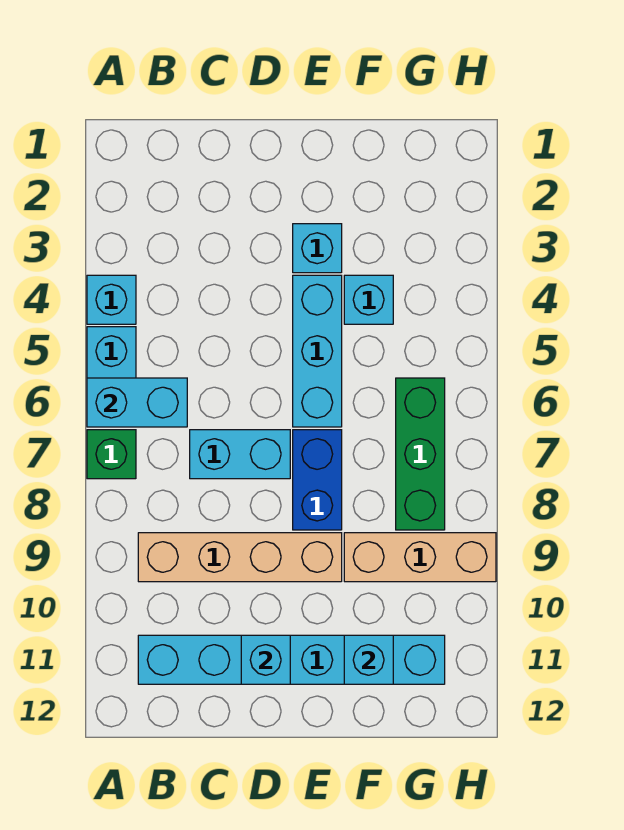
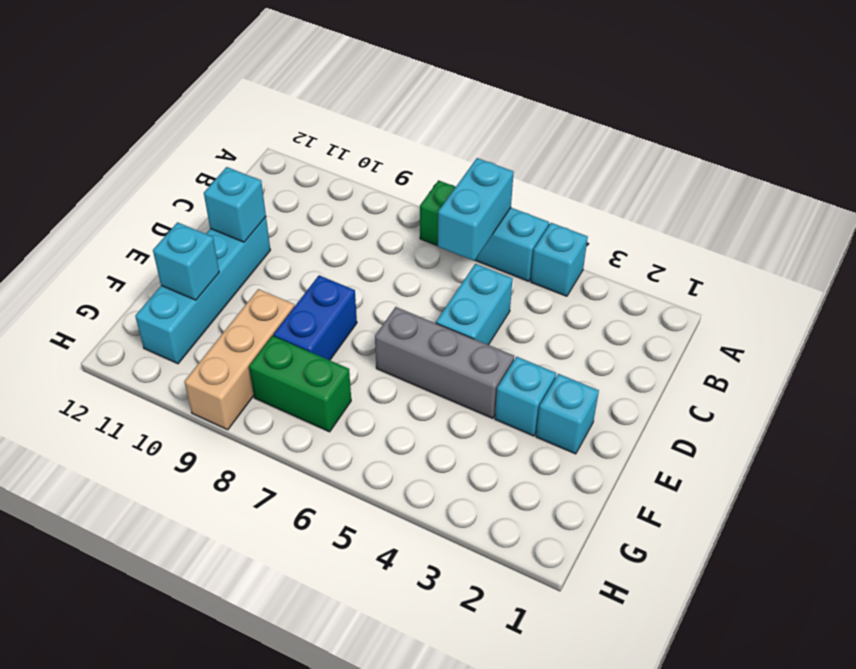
tan brick B9:E9 level 1 -> none
cyan brick B11:G11 level 1 -> cyan brick D11:G11 level 1
cyan brick C7:D7 level 1 -> cyan brick C5:D5 level 1
cyan brick E4:E6 level 1 -> grey brick E4:E6 level 1
blue brick E7:E8 level 1 -> blue brick E8:F8 level 1
cyan brick F4 level 1 -> cyan brick E2 level 1
green brick G6:G8 level 1 -> green brick G7:G8 level 1

